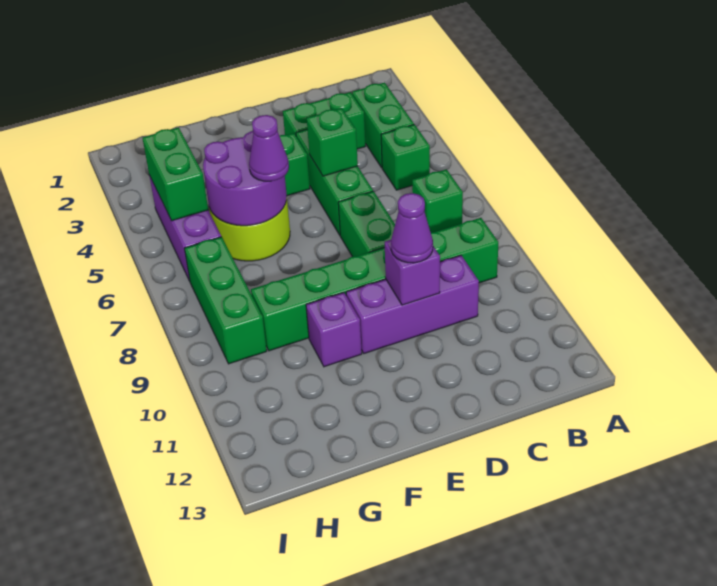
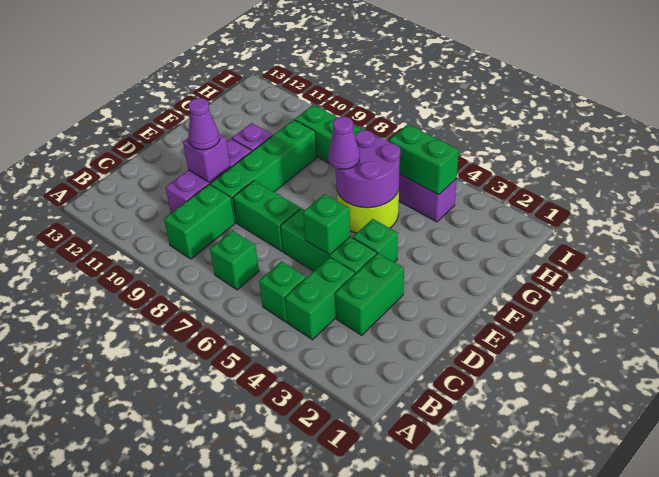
green brick B3:B4 level 1 -> green brick B4:C4 level 1

